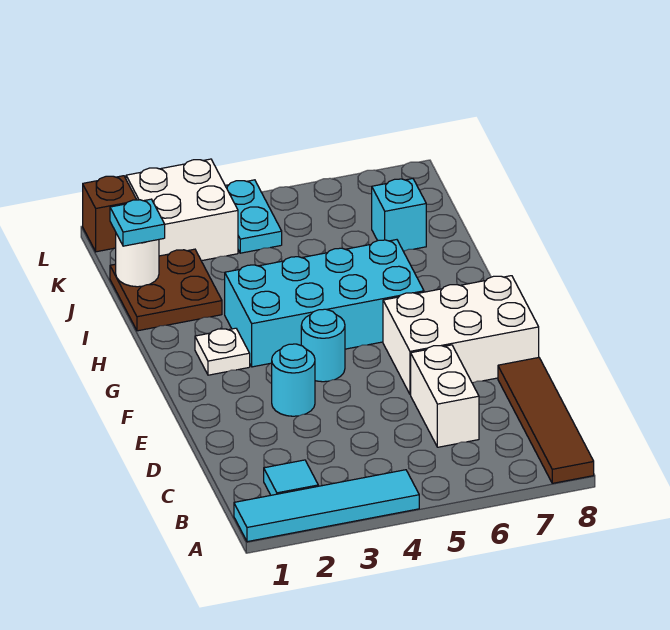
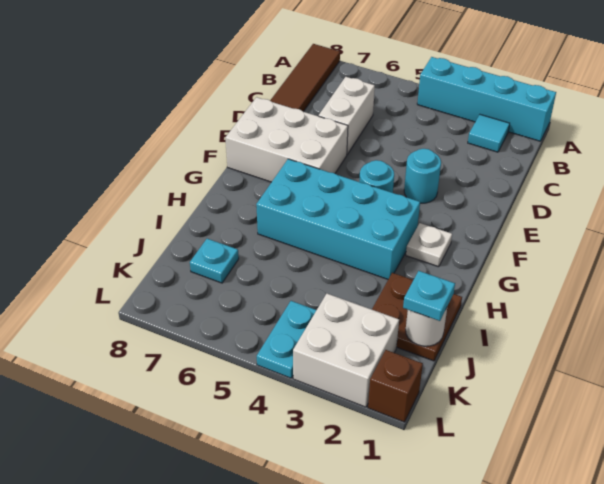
cyan tile A1:A4 level 1 -> cyan brick A1:A4 level 1
cyan brick J7 level 1 -> cyan plate J7 level 1

